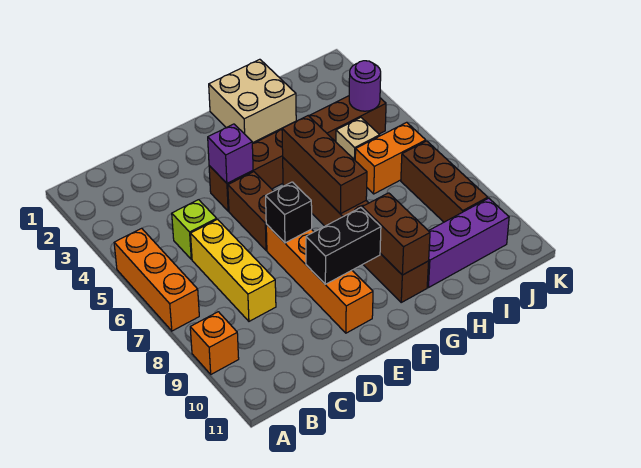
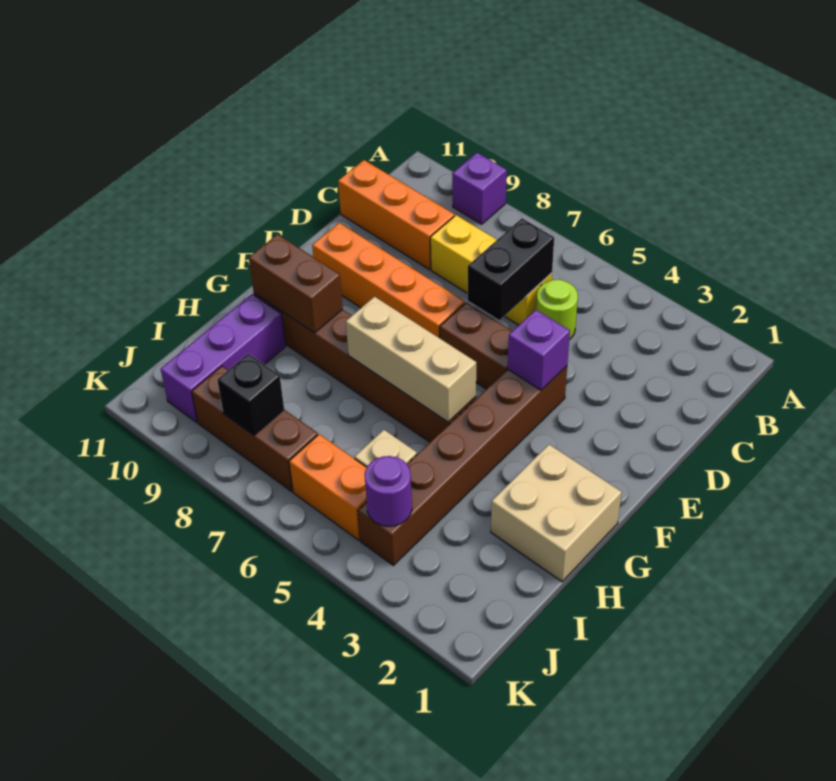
orange brick A5:A7 level 1 -> orange brick C9:C11 level 1
orange brick A9 level 1 -> purple brick A9 level 1
lime brick C5 level 1 -> lime round brick C5 level 1
black brick E7 level 2 -> black brick J8 level 2
black brick E9:F9 level 2 -> black brick C6:D6 level 2
brown brick G5:G7 level 2 -> tan brick G5:G7 level 2
orange brick I6:J6 level 1 -> orange brick J5:J6 level 1

